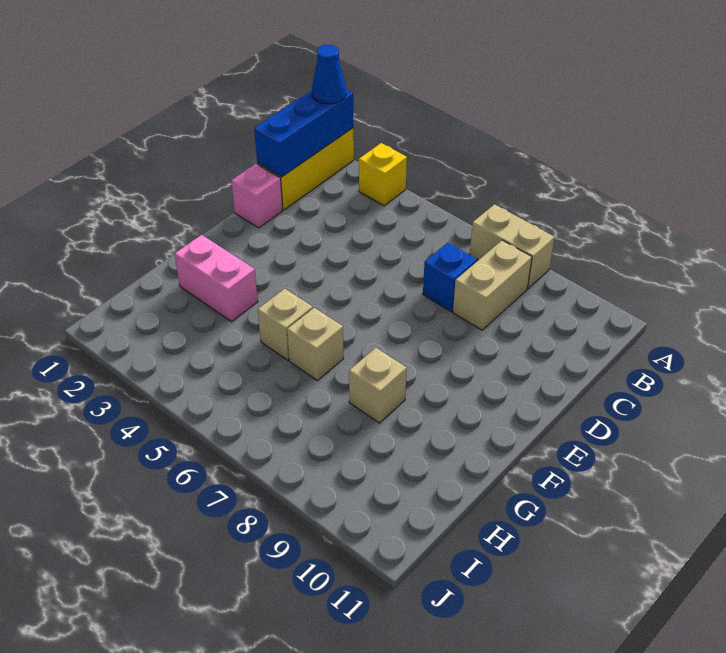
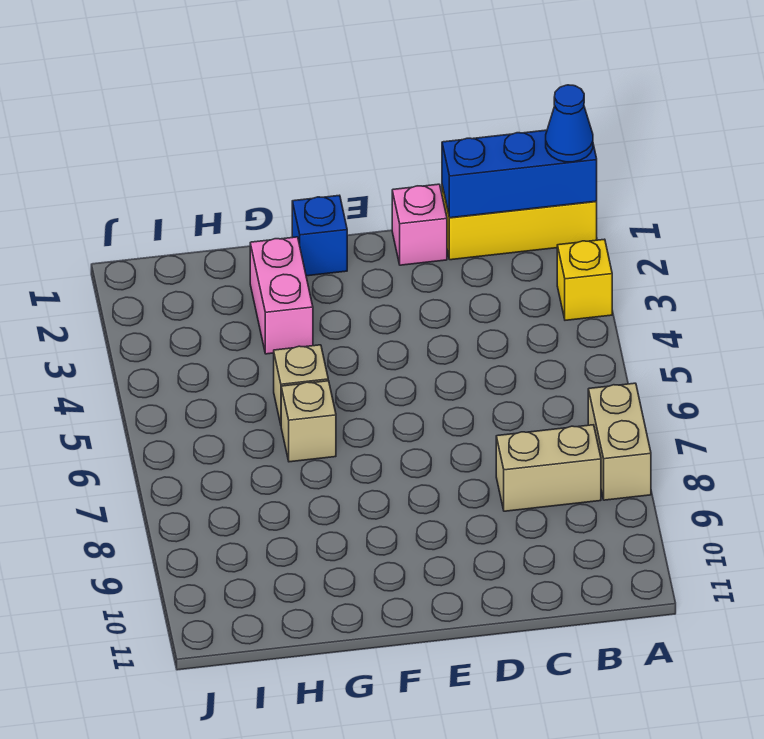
blue brick C7 level 1 -> blue brick F1 level 1
tan brick G8 level 1 -> none

